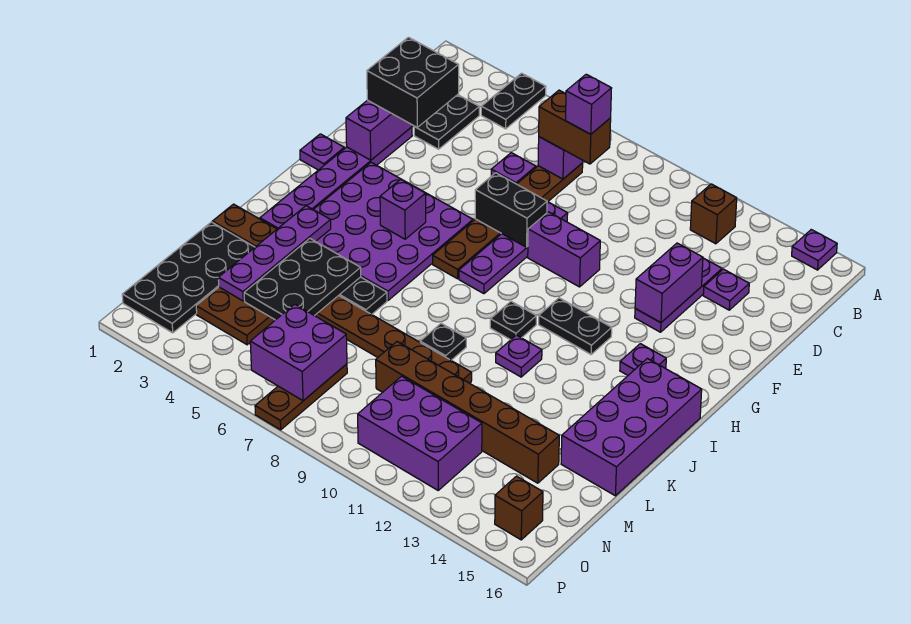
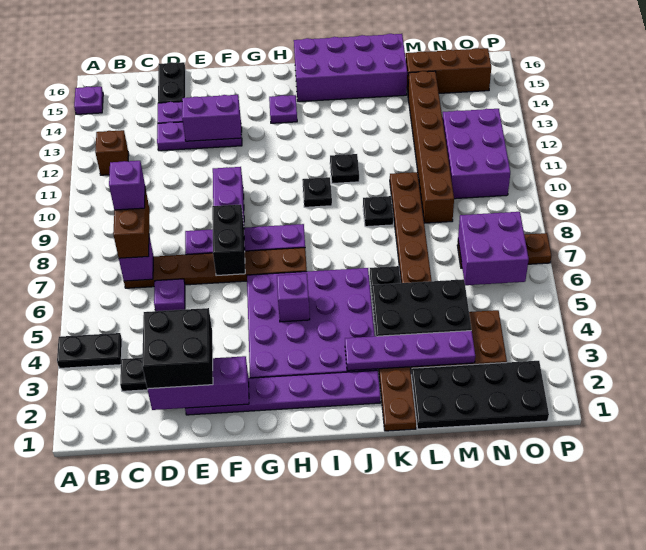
purple plate G1 level 1 -> none
black plate H11:H12 level 1 -> black plate D15:D16 level 1
purple plate J11 level 1 -> black plate J11 level 1
brown brick O15 level 1 -> brown brick M15:O15 level 1

